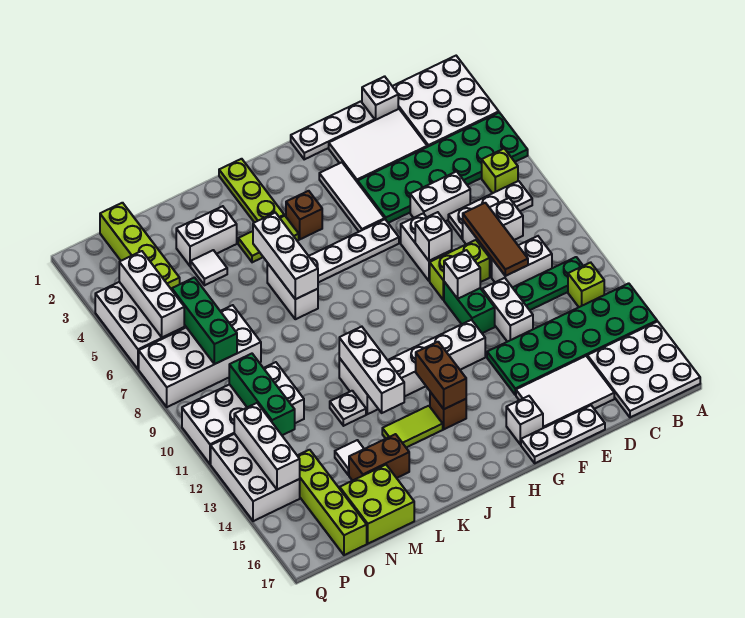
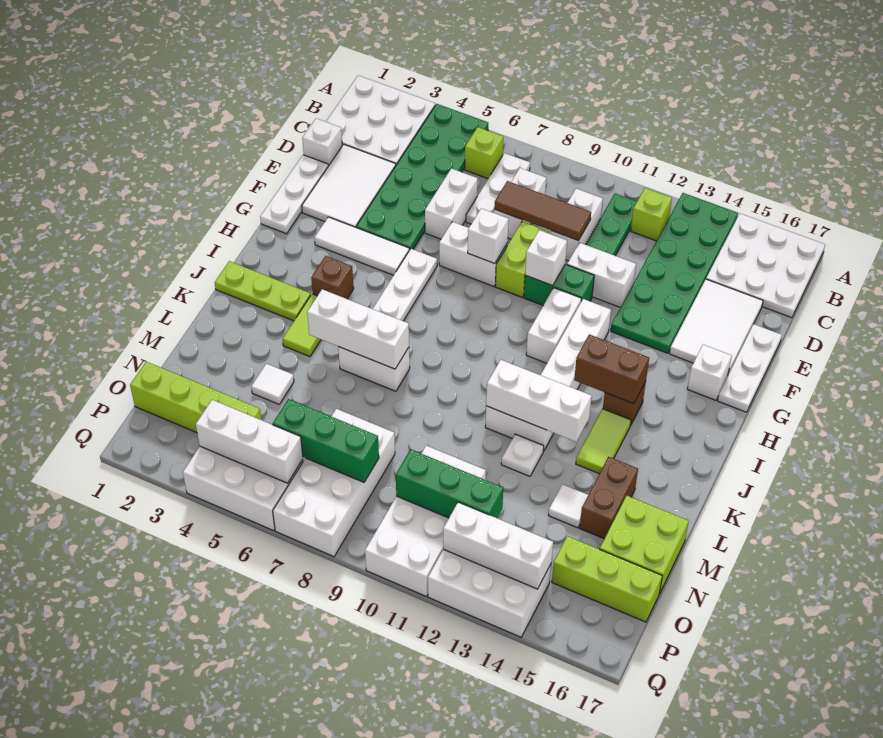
white brick L3:M3 level 1 -> white brick G11:H11 level 1
lime brick O14:O17 level 1 -> lime brick O15:O17 level 1

